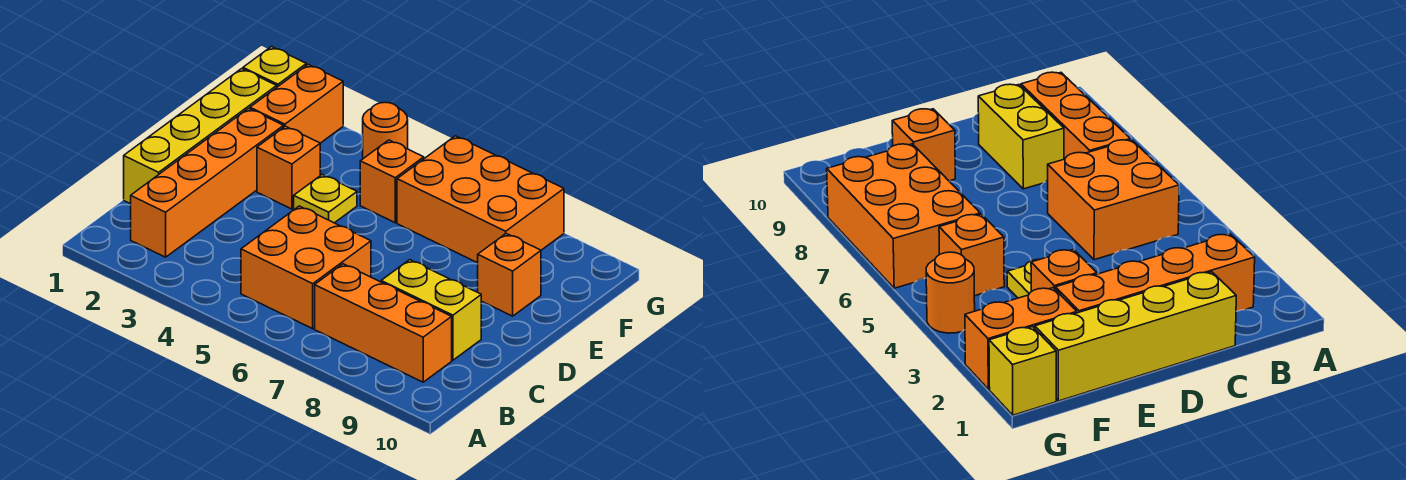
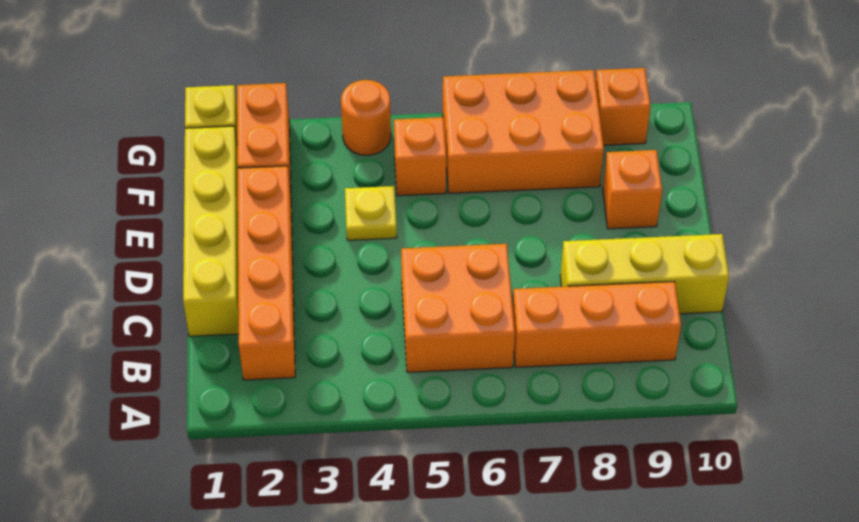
yellow brick C8:C9 level 1 -> yellow brick C8:C10 level 1
orange brick E3 level 1 -> orange brick G9 level 1

